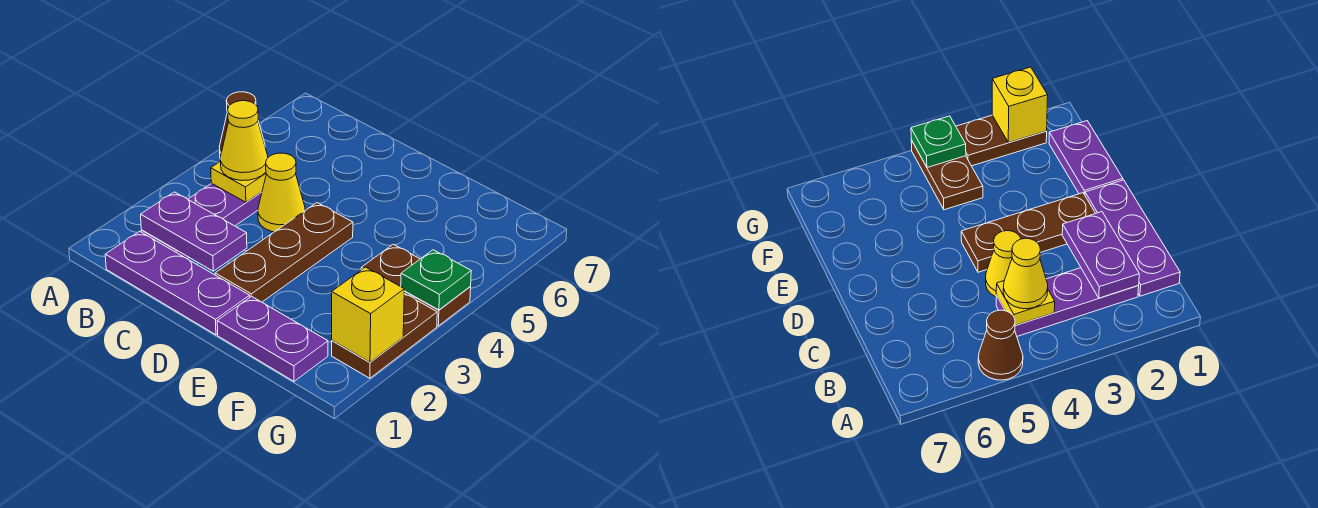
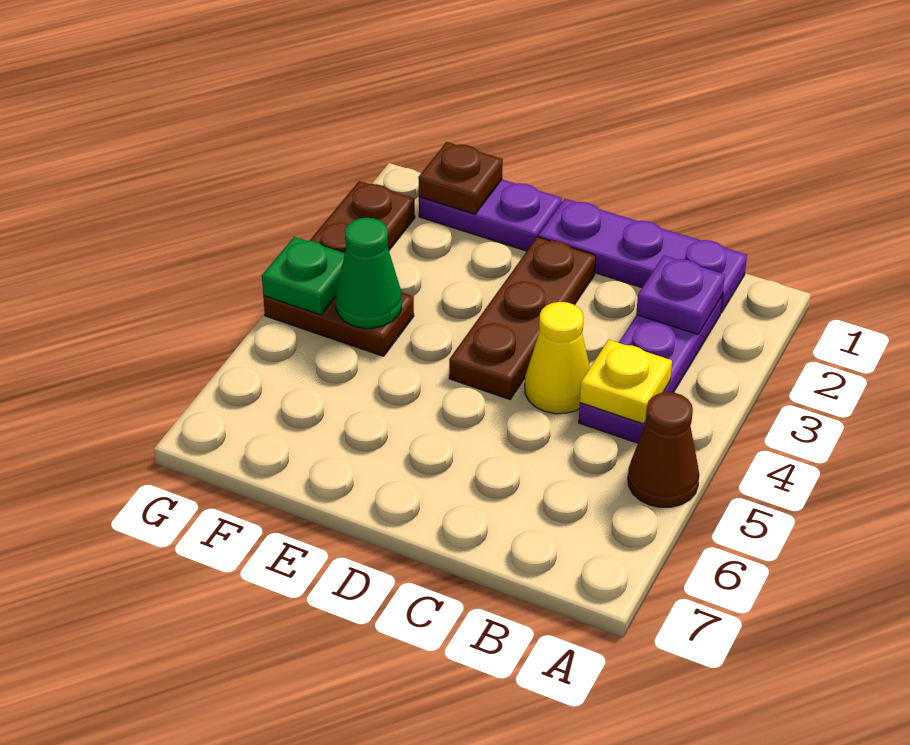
purple plate B2:C2 level 2 -> purple plate B2 level 2
yellow cone B4 level 3 -> none
none -> brown plate F1 level 2
none -> green cone F4 level 2
yellow brick G2 level 2 -> none

